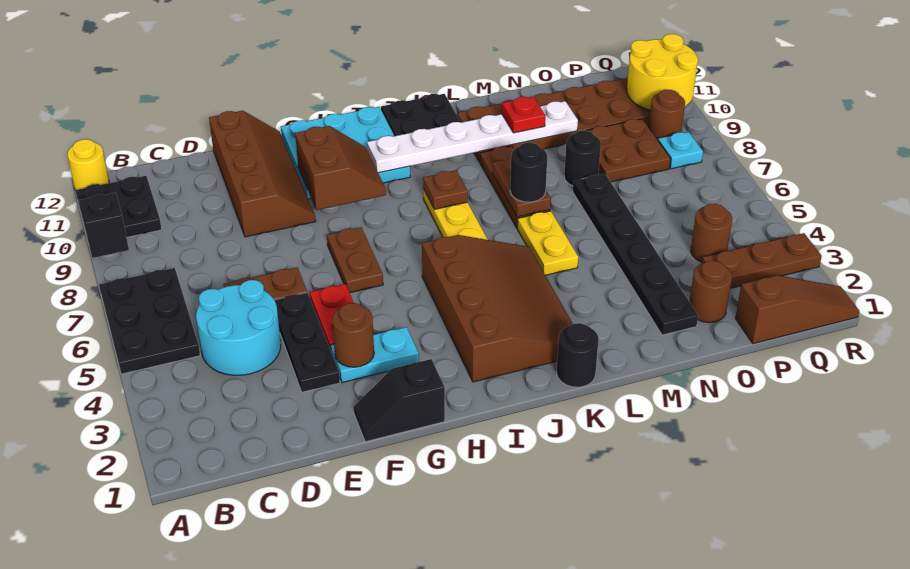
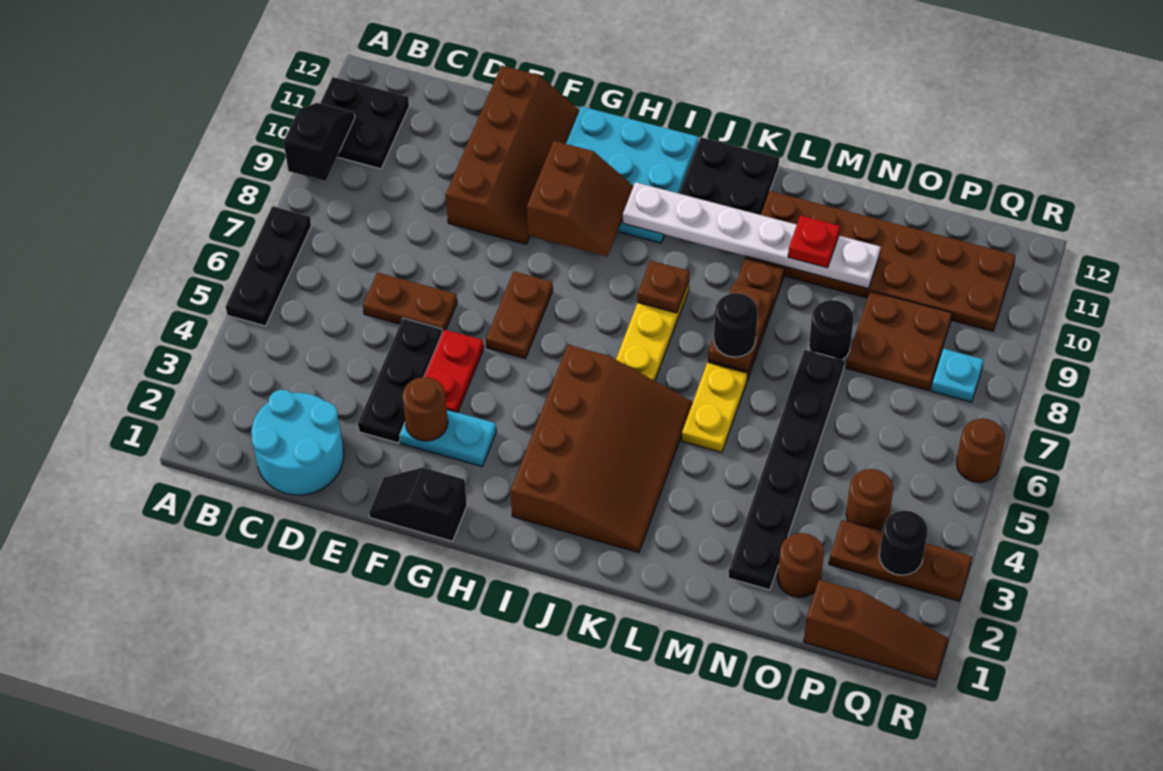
black plate A5:B7 level 1 -> black plate A5:A7 level 1
yellow round brick A12 level 1 -> none
cyan round brick C4:D5 level 1 -> cyan round brick C1:D2 level 1
black round brick K1 level 1 -> black round brick Q3 level 2
brown round brick Q9 level 1 -> brown round brick R6 level 1
yellow round brick Q10:R11 level 2 -> none

